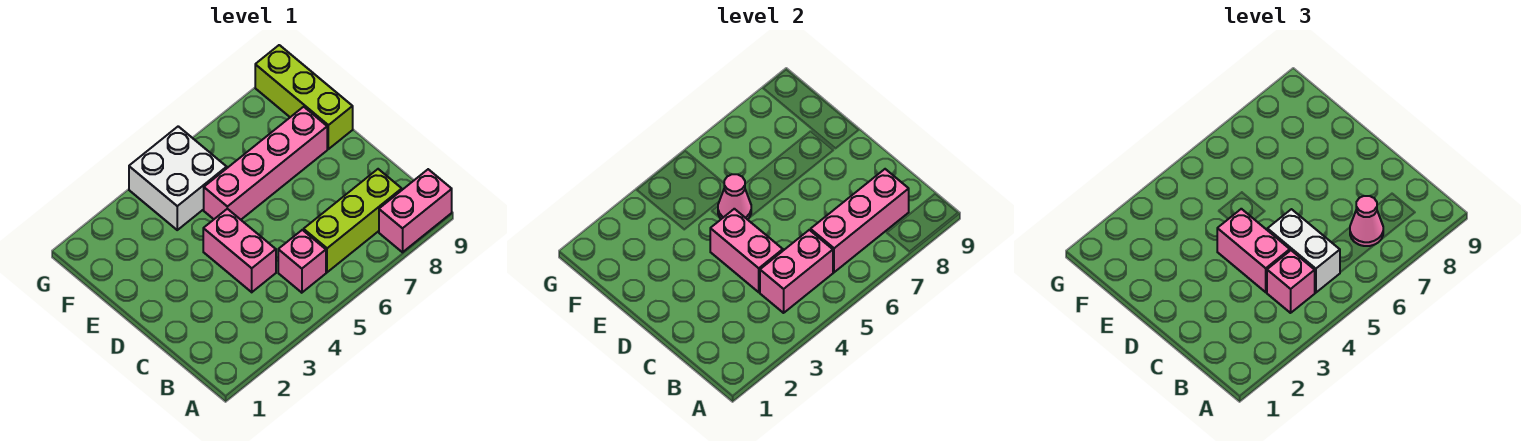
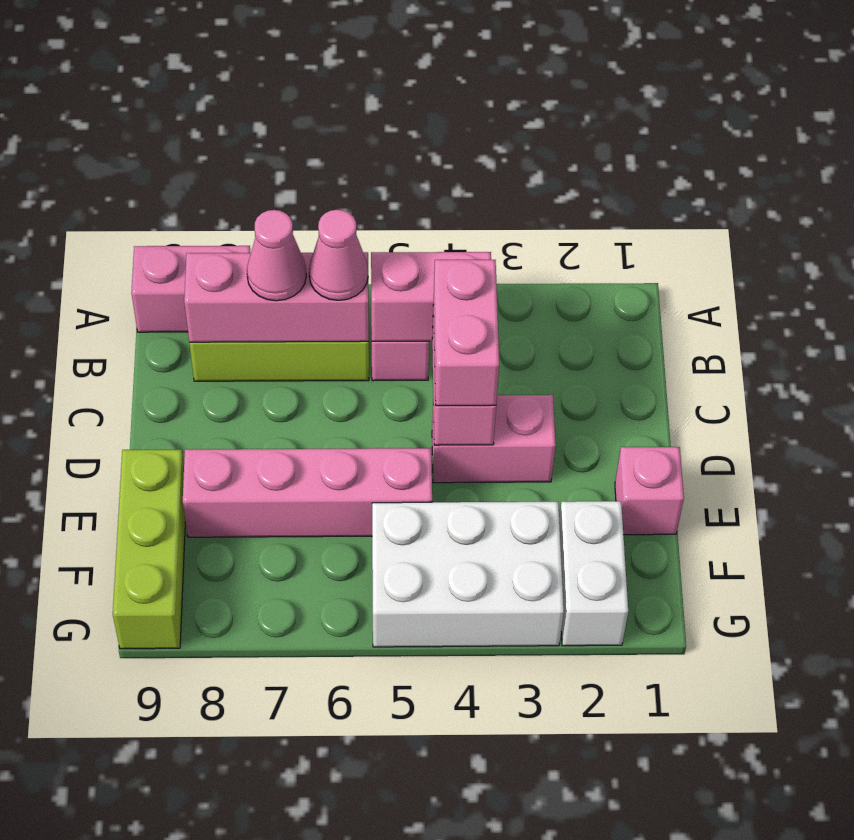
pink brick B4 level 3 -> pink brick E1 level 1
white brick B5:C5 level 3 -> white brick F2:G2 level 1
pink brick C4:D4 level 1 -> pink brick D3:D4 level 1
pink cone E5 level 2 -> pink cone B6 level 3
white brick F4:G5 level 1 -> white brick F3:G5 level 1

